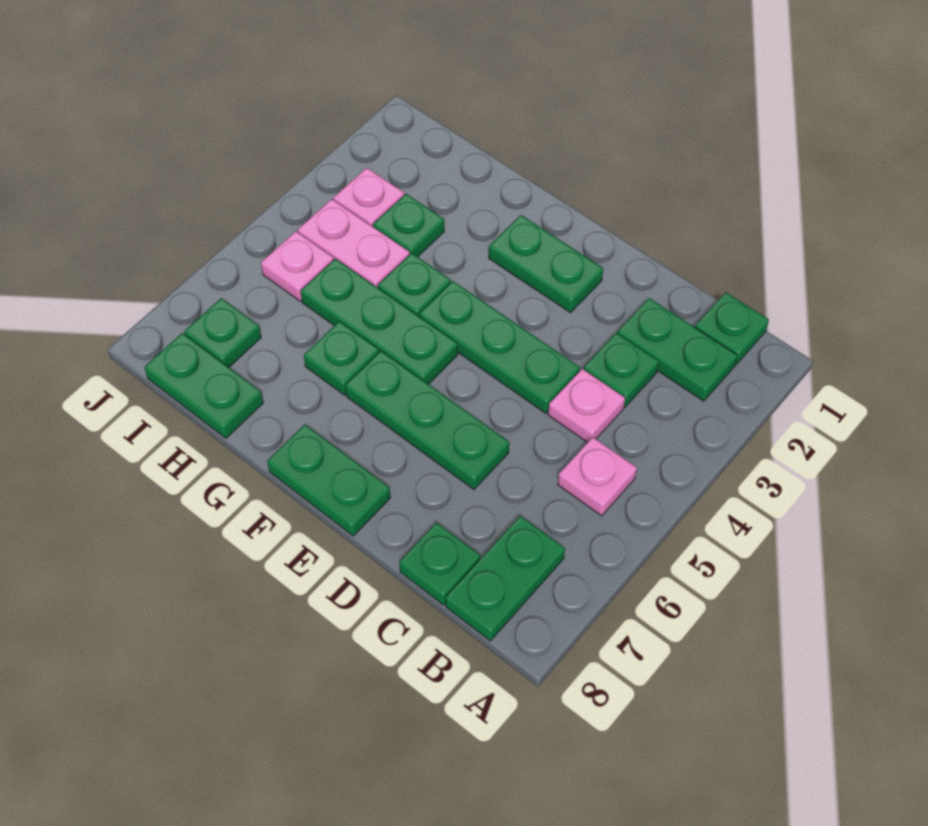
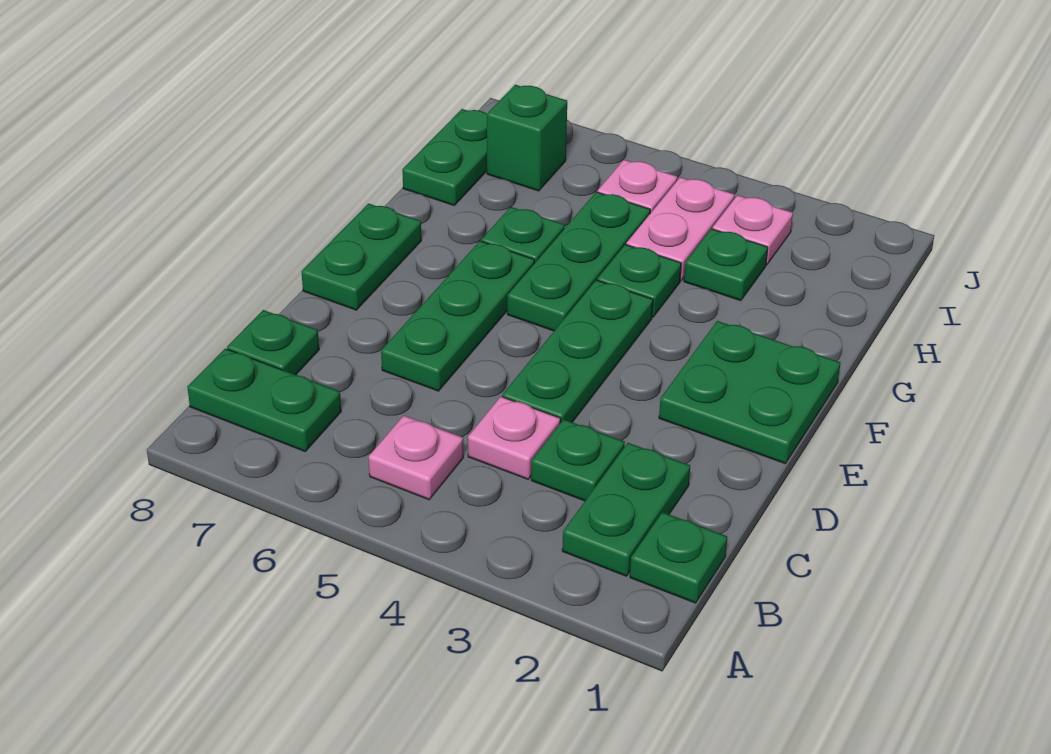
green plate E2:F2 level 1 -> green plate E1:F2 level 1
green plate I7 level 1 -> green brick I7 level 1

